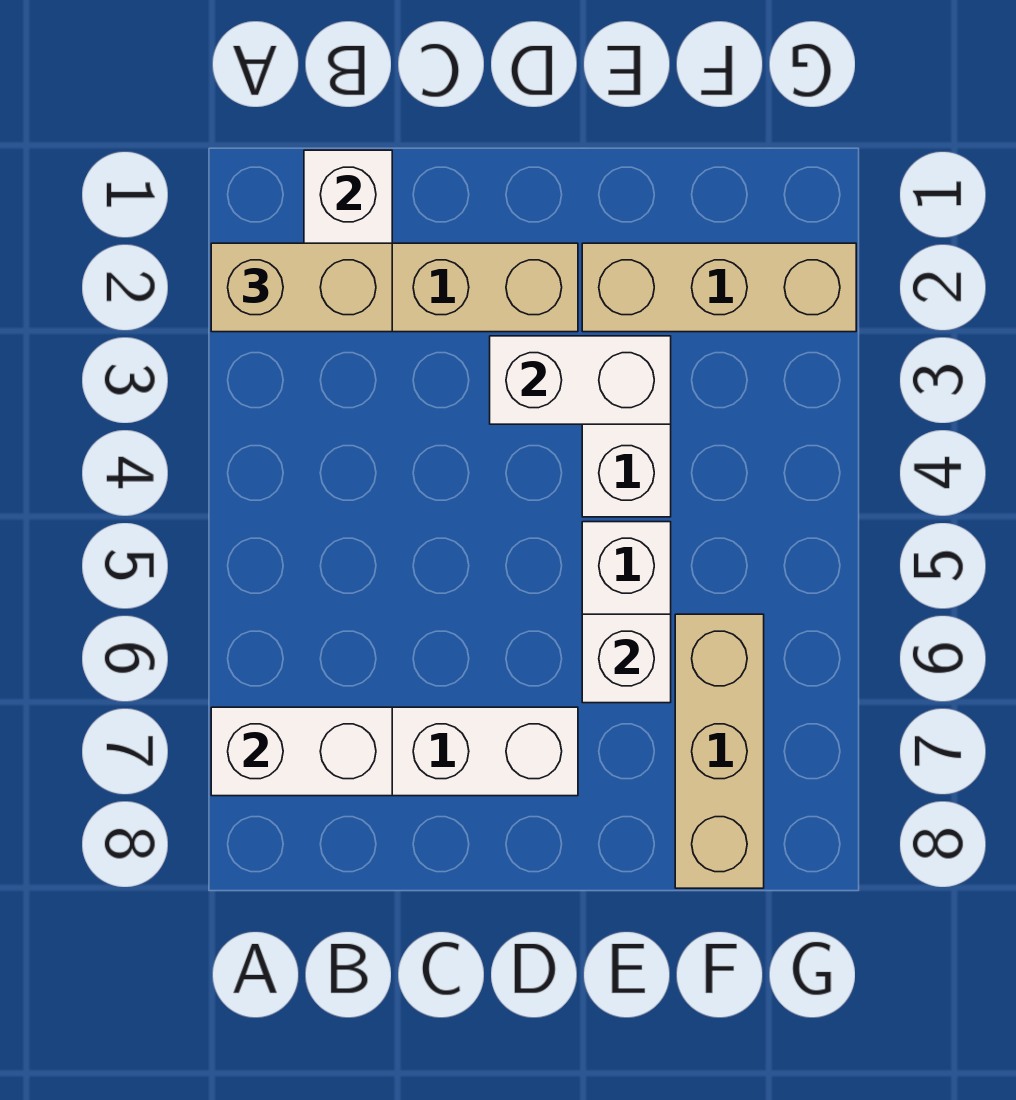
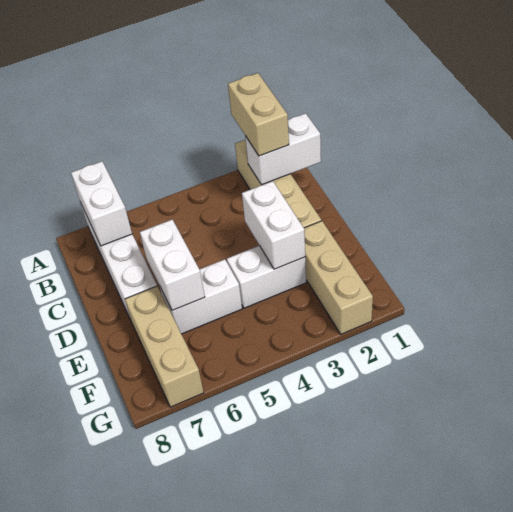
white brick E6 level 2 -> white brick D6:E6 level 2
tan brick F6:F8 level 1 -> tan brick E7:G7 level 1

